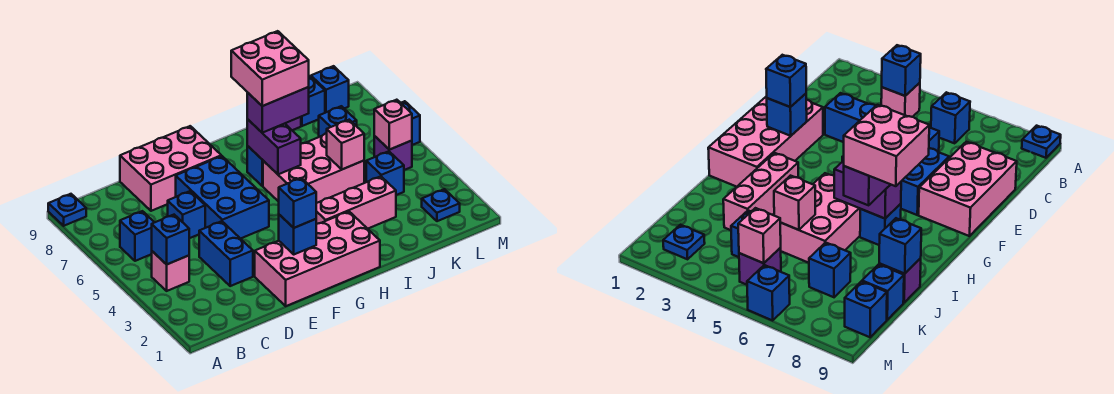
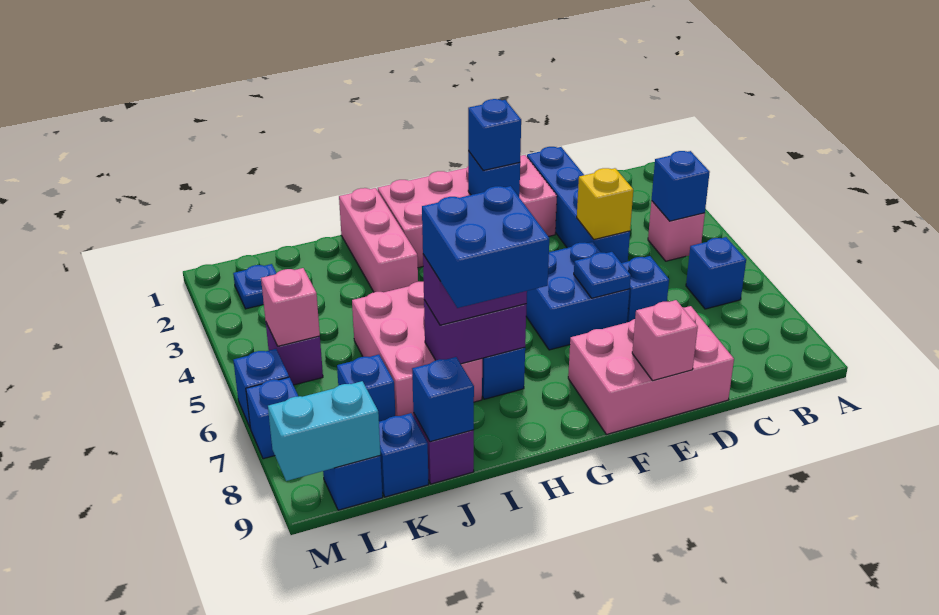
blue plate A9 level 1 -> blue plate E6 level 2
blue brick D3:D4 level 1 -> blue brick D1:D4 level 1
none -> yellow brick D4 level 2
blue brick E5:F7 level 1 -> blue brick E5:F6 level 1
pink brick H3:J3 level 1 -> pink brick I1:I3 level 1
pink brick H5:J6 level 1 -> pink brick I5:J7 level 1
purple brick H6:H7 level 2 -> purple brick H7:I7 level 2
pink brick H7:I8 level 4 -> blue brick H7:I8 level 4
pink brick J5 level 2 -> pink brick E9 level 2
blue brick K4 level 1 -> blue brick M7 level 1
none -> cyan brick L9:M9 level 2

